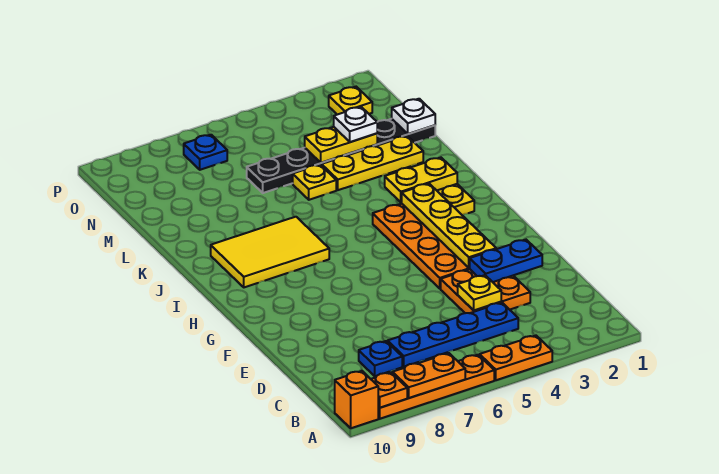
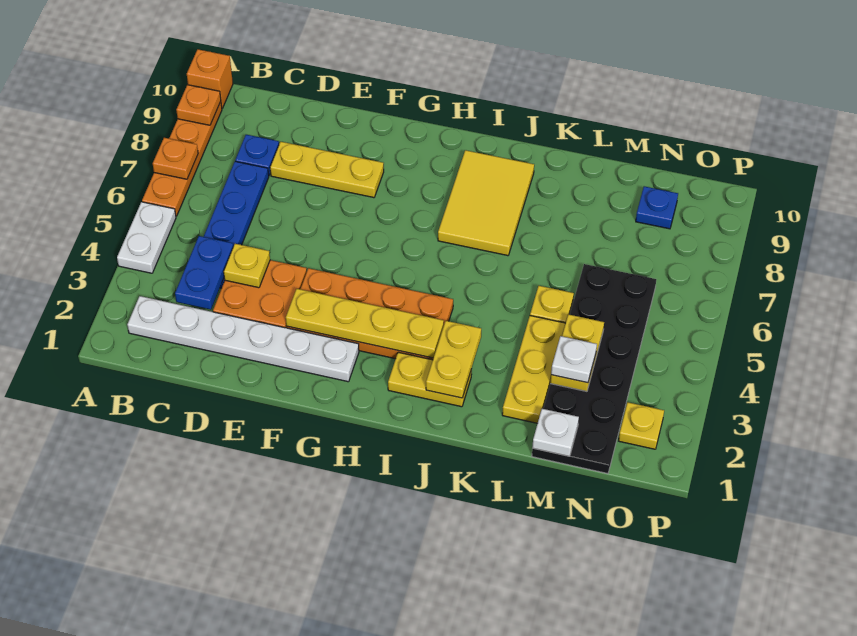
orange plate A4:A5 level 1 -> white plate A4:A5 level 1
orange plate A7:A8 level 2 -> orange plate A7 level 2
none -> white plate B2:G2 level 1
none -> yellow plate D8:F8 level 1
blue plate E2:E3 level 2 -> blue plate C3:C4 level 2
black plate M1:M6 level 1 -> black plate M1:N6 level 1
blue plate O7 level 1 -> blue plate N9 level 1

